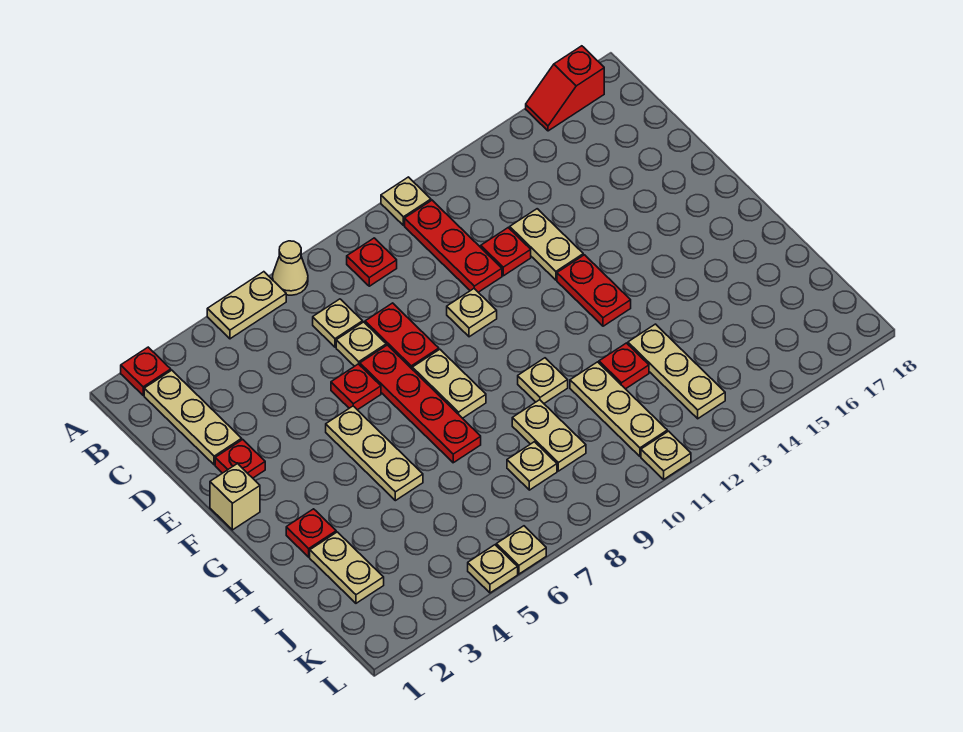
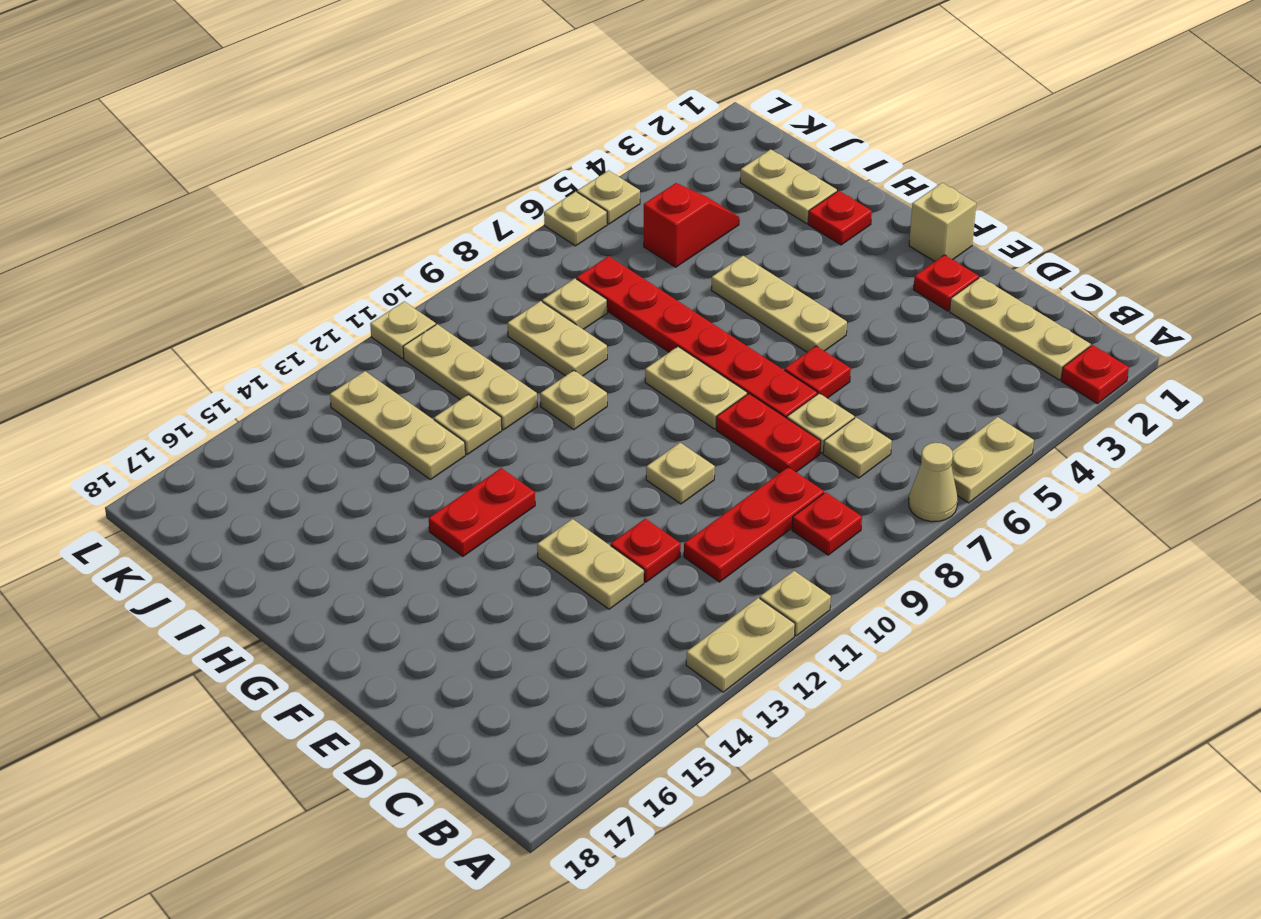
none -> tan plate A12:A13 level 1
red slope A16:A17 level 1 top 17 -> red slope J4:J5 level 1 top 5
red plate B11:D11 level 1 -> red plate C9:C11 level 1
red plate E7:H7 level 1 -> red plate E7:J7 level 1
red plate F13:G13 level 1 -> red plate G13:G14 level 1
red plate I12 level 1 -> tan plate I12 level 1

